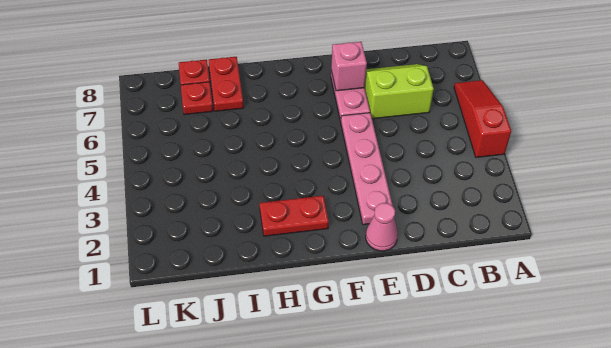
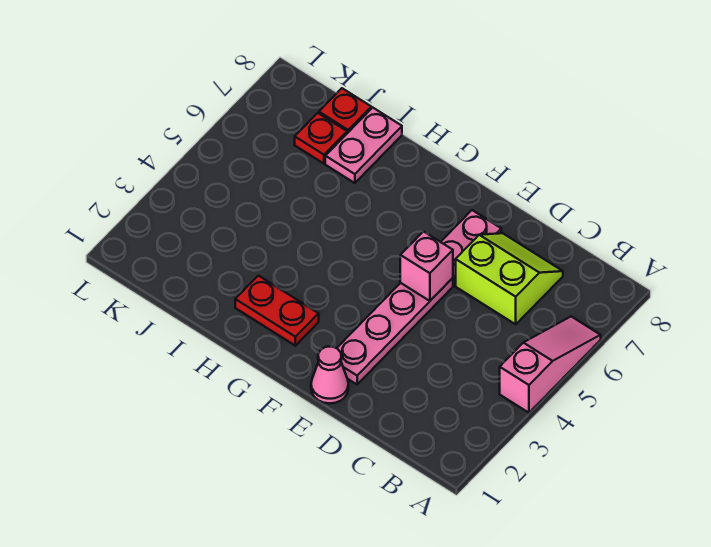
red slope A4:A6 level 1 top 4 -> pink slope A4:A6 level 1 top 4
pink brick E7 level 2 -> pink brick E5 level 2
red plate I7:I8 level 1 -> pink plate I7:I8 level 1

